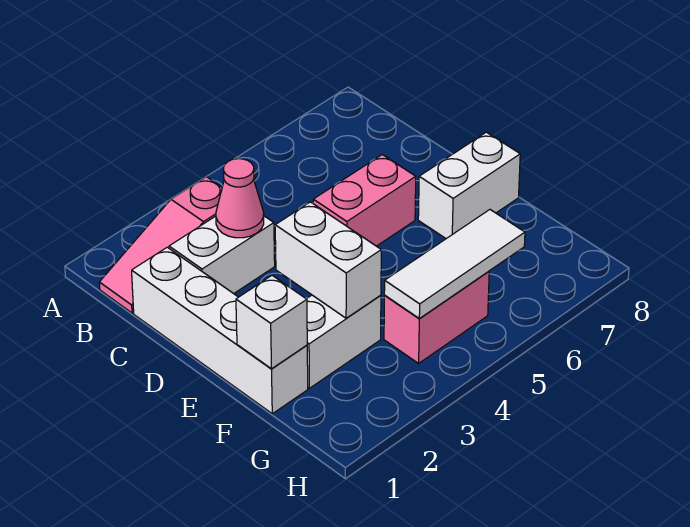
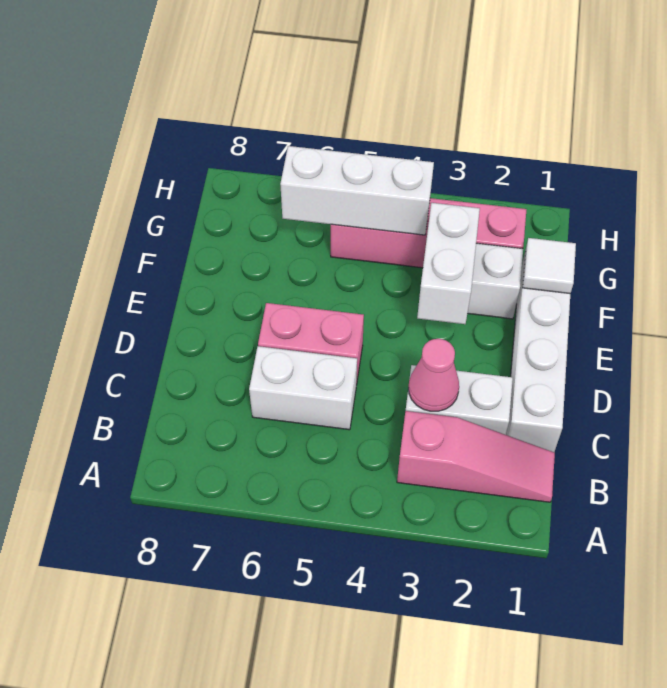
white brick E7:E8 level 1 -> white brick C5:C6 level 1
white brick F1 level 2 -> white tile F1 level 2
pink brick G4:G5 level 1 -> pink brick G2:G5 level 1
white tile G4:G6 level 2 -> white brick G4:G6 level 2

